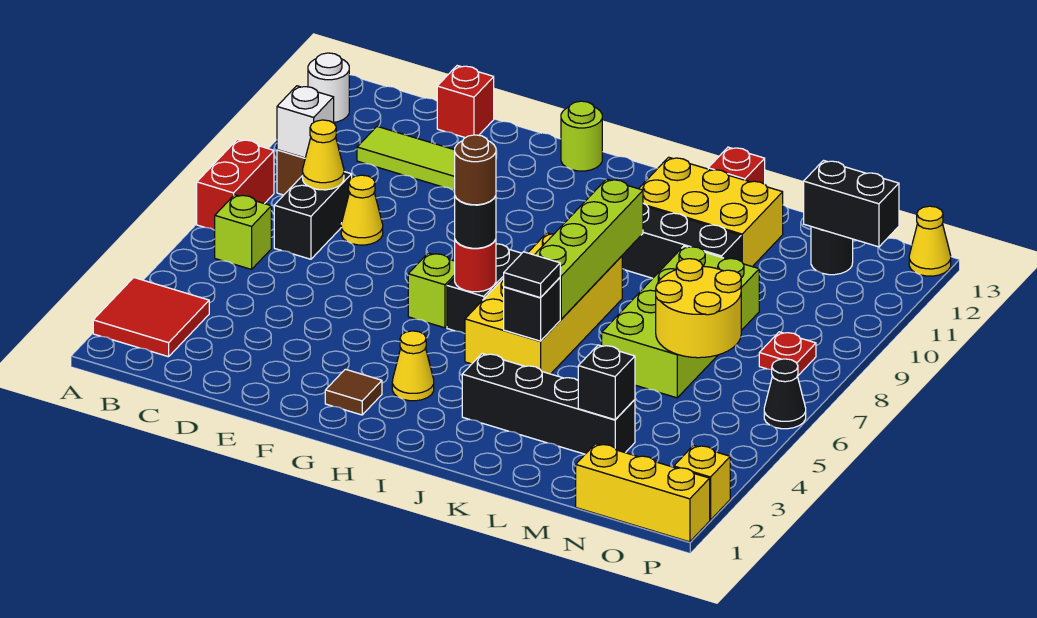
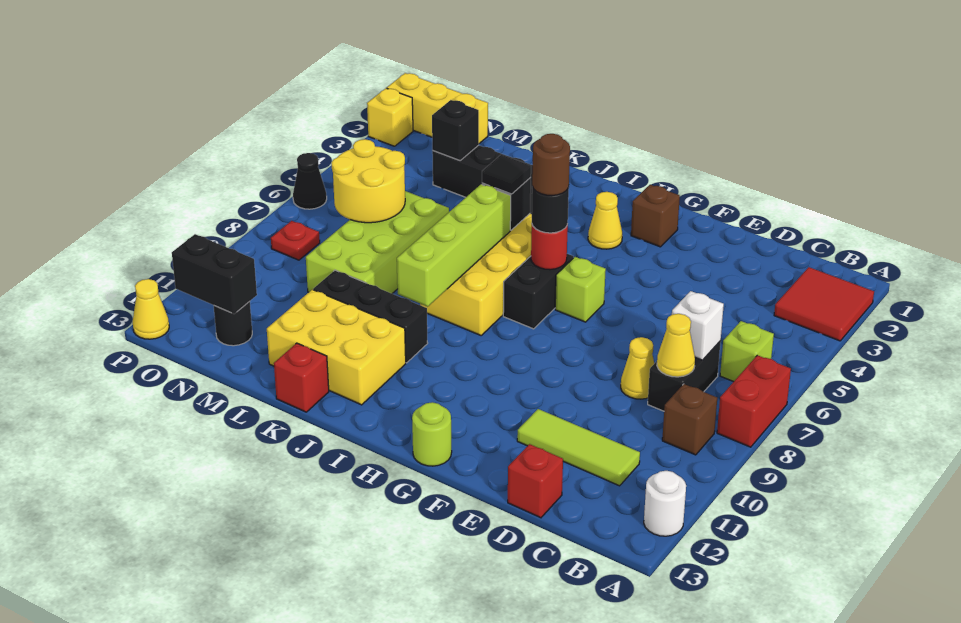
white brick B9 level 2 -> white brick C7 level 2
brown tile G2 level 1 -> brown brick G2 level 1

